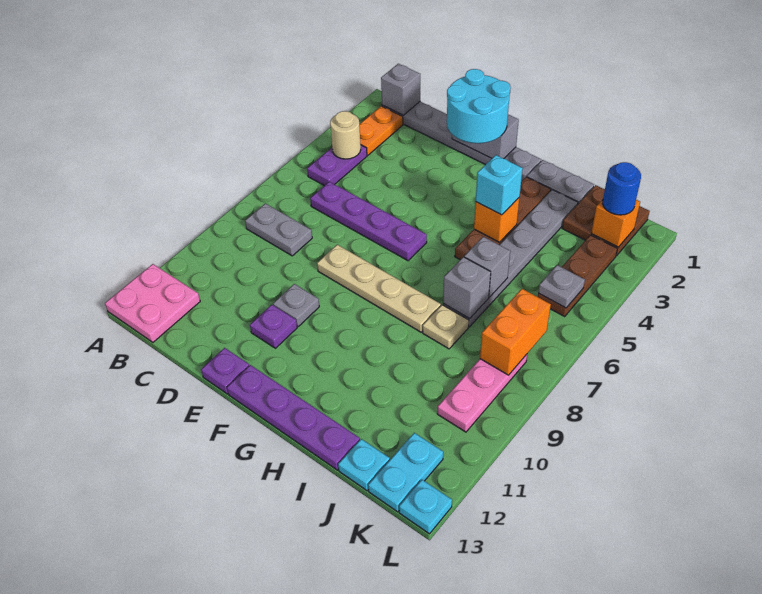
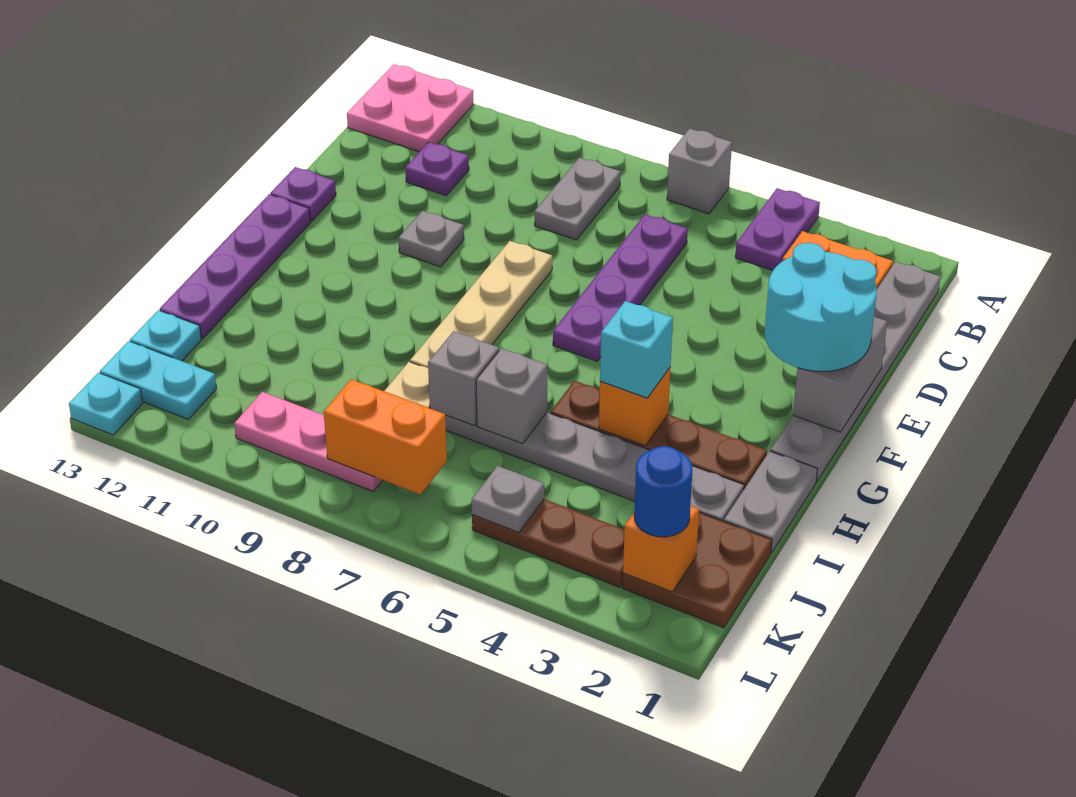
grey brick B1 level 2 -> grey brick A6 level 1
purple plate B4:B5 level 1 -> purple plate A4:B4 level 1
tan round brick B4 level 2 -> none
purple plate E11 level 1 -> purple plate C11 level 1

